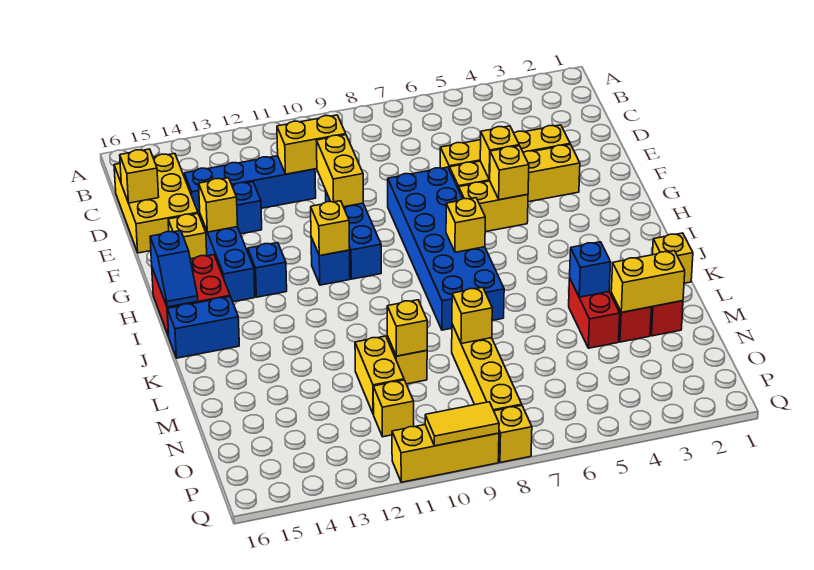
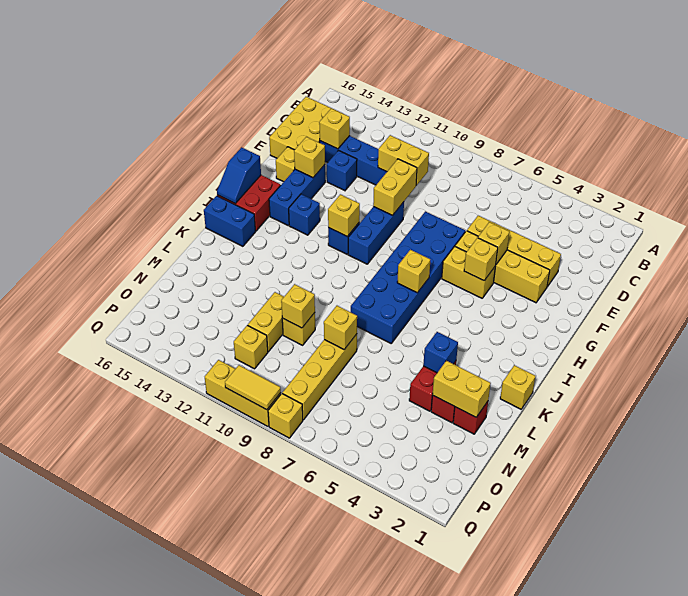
yellow brick D16 level 2 -> yellow brick D14 level 2

